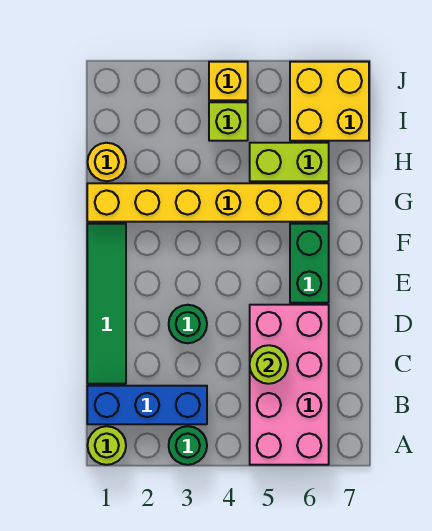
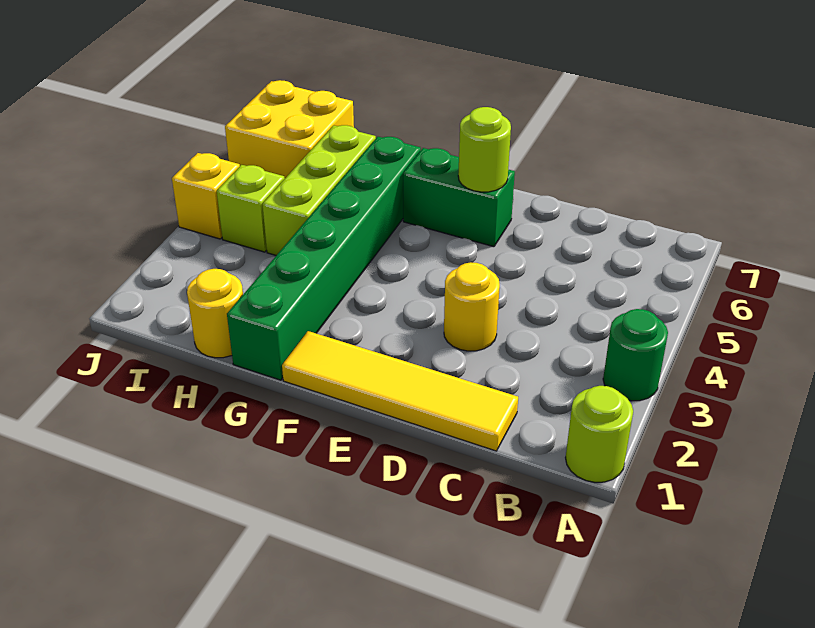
pink brick A5:D6 level 1 -> none
blue brick B1:B3 level 1 -> none
green tile C1:F1 level 1 -> yellow tile C1:F1 level 1
lime round brick C5 level 2 -> lime round brick E6 level 2
green round brick D3 level 1 -> yellow round brick D3 level 1
yellow brick G1:G6 level 1 -> green brick G1:G6 level 1
lime brick H5:H6 level 1 -> lime brick H4:H6 level 1

